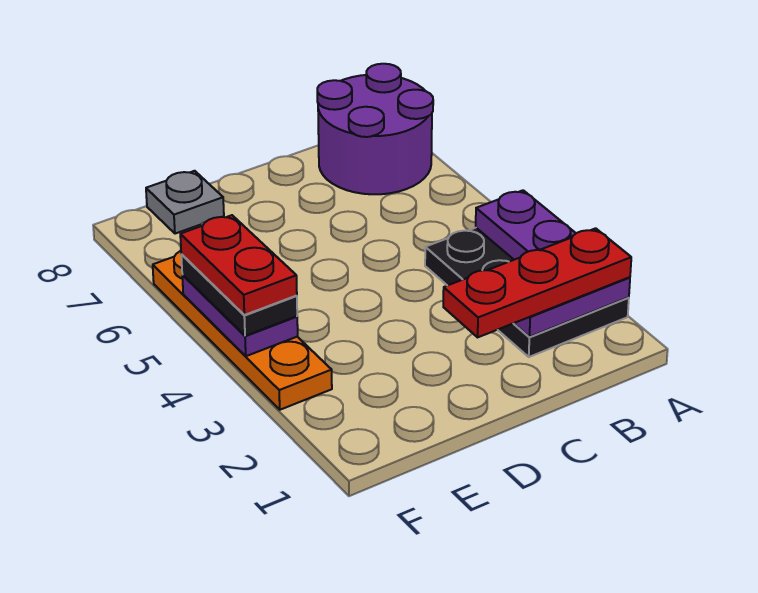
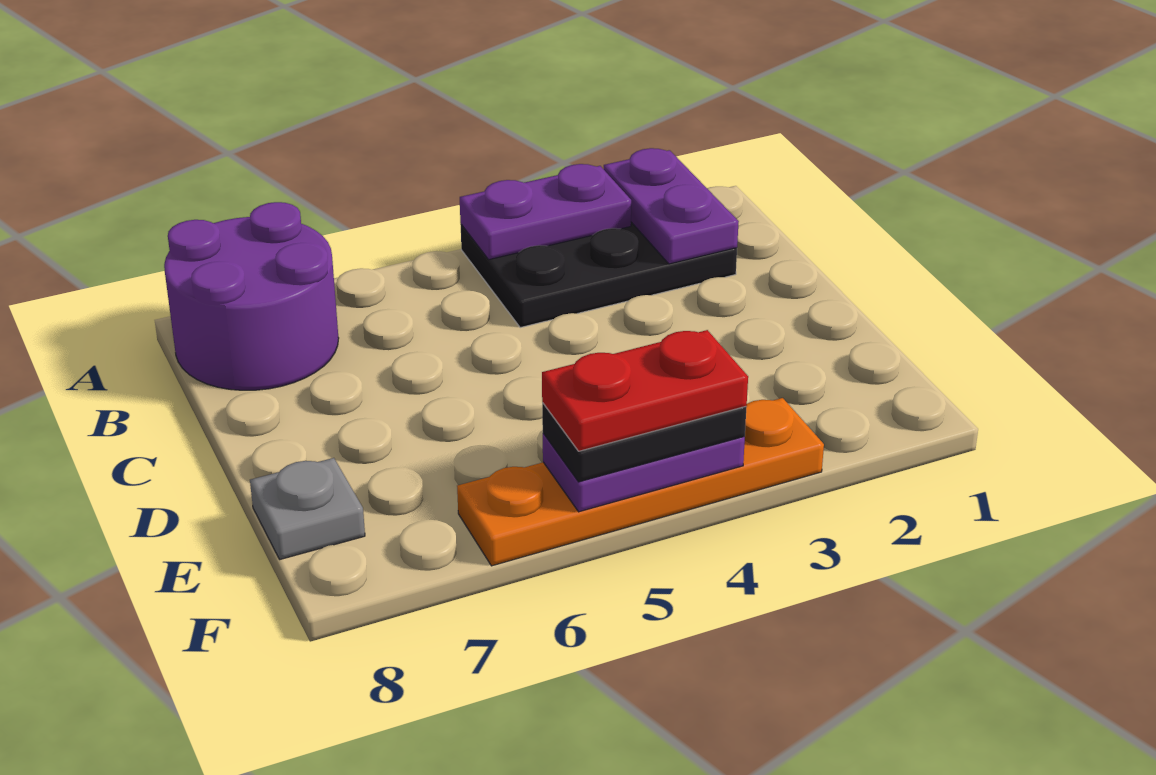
red plate A2:C2 level 3 -> none

